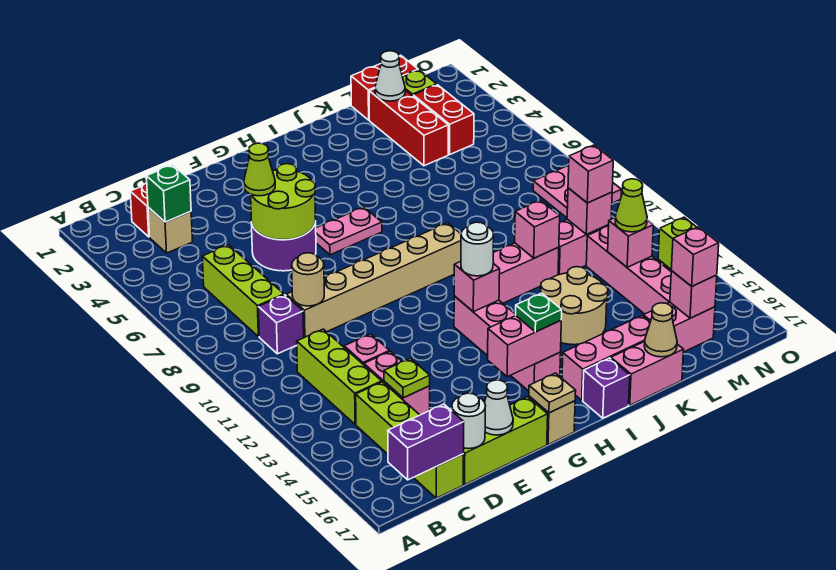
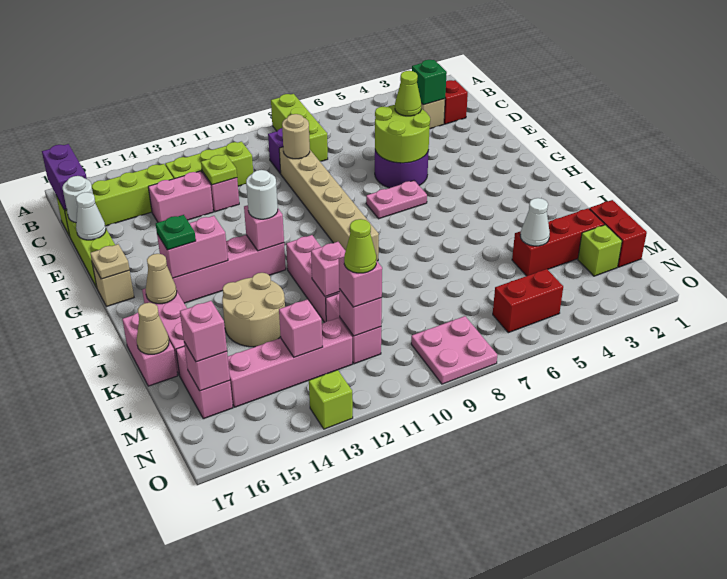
lime brick C6:C8 level 1 -> lime brick A8:C8 level 1
lime plate D14 level 2 -> lime plate D12 level 2
pink plate G6:H6 level 1 -> pink plate G6:G7 level 1
pink brick G15:H15 level 2 -> pink brick H14:H15 level 2
none -> tan cone I16 level 2
purple brick I17 level 1 -> none
white cone L2 level 2 -> white cone L4 level 2
red brick M3:M4 level 1 -> red brick N5:N6 level 1
lime cone M13 level 3 -> lime cone M11 level 4

